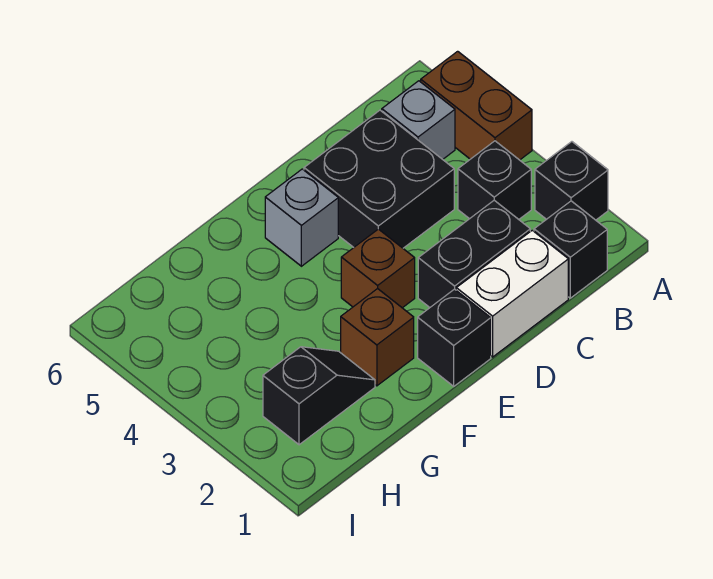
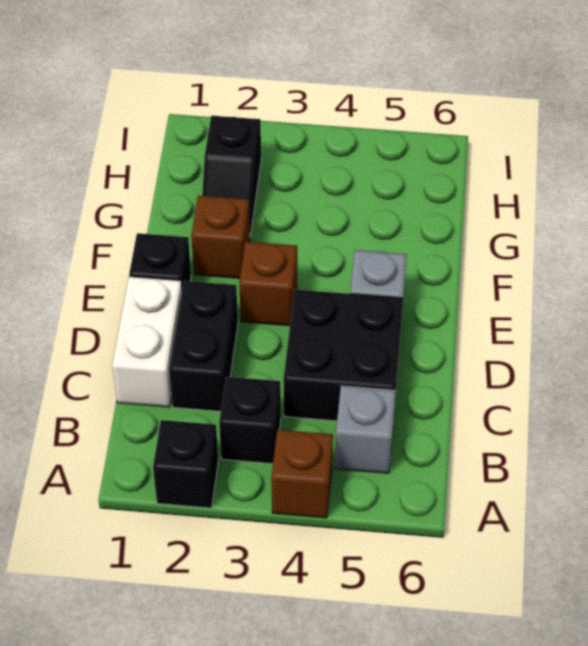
brown brick A4:A5 level 1 -> brown brick A4 level 1
black brick B1 level 1 -> none

